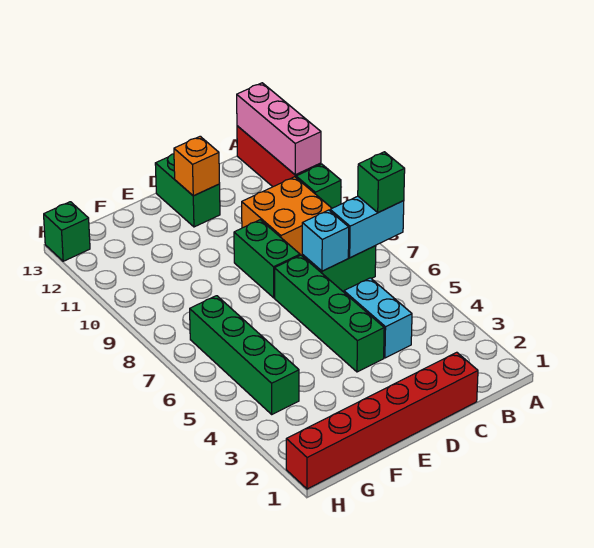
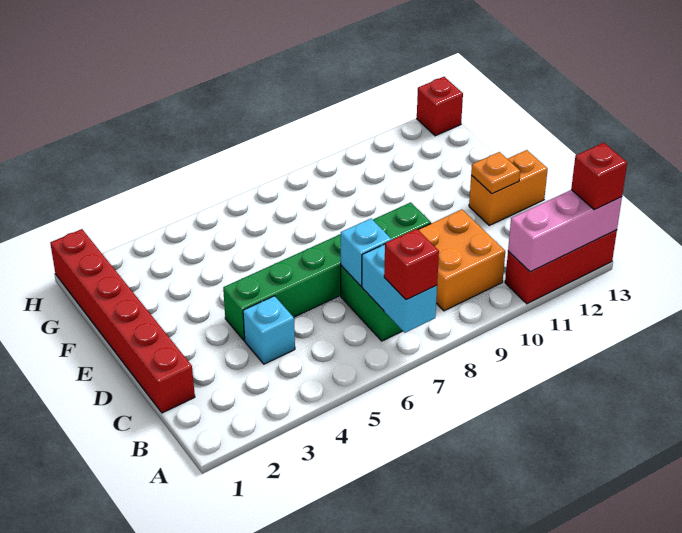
green brick A7 level 3 -> red brick A7 level 3
green brick A10 level 1 -> none
none -> red brick A13 level 3
cyan brick C4:C5 level 1 -> cyan brick C4 level 1
green brick D12:D13 level 1 -> orange brick D12:D13 level 1
orange brick D12 level 2 -> orange plate D12 level 2
green brick G4:G7 level 1 -> none
green brick H13 level 1 -> red brick H13 level 1

